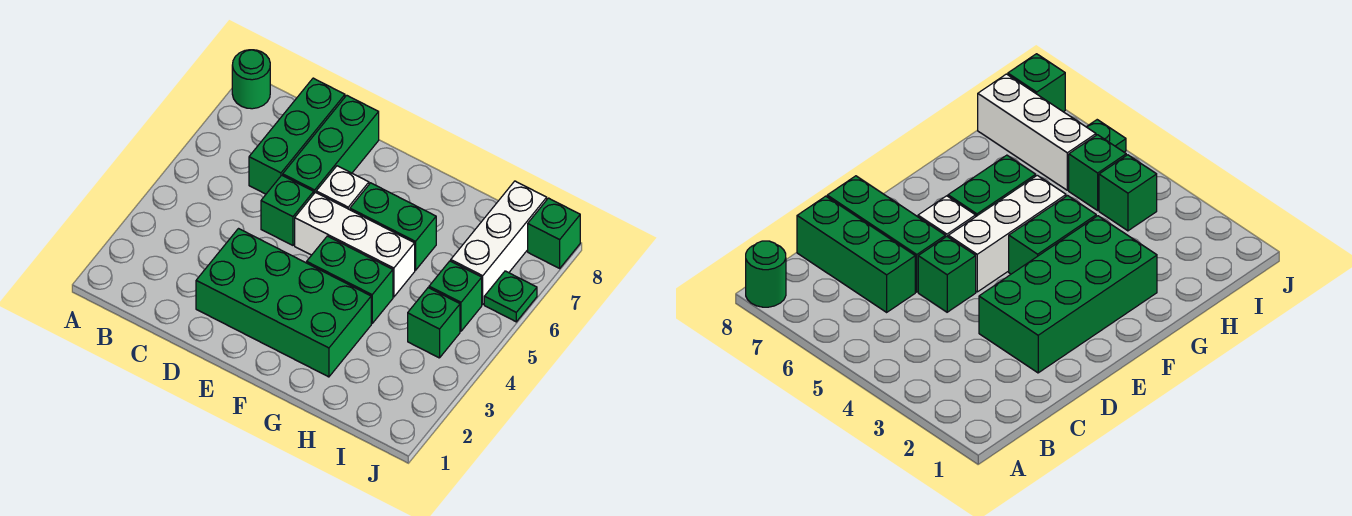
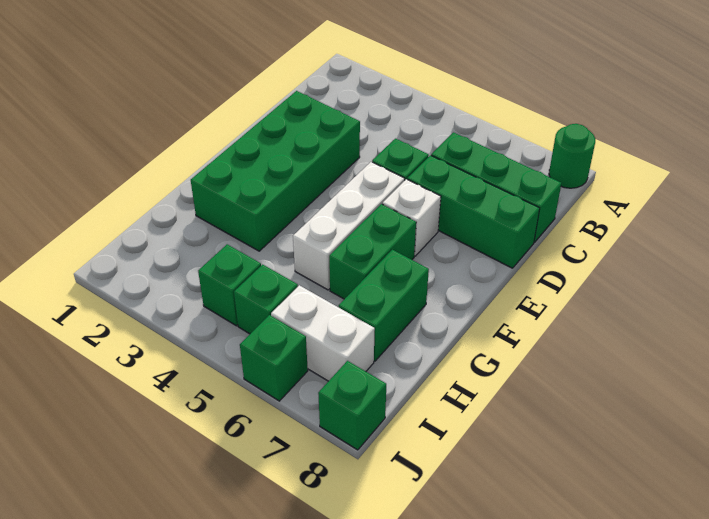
green brick F4:G4 level 1 -> green brick G7:H7 level 1
white brick I6:I8 level 1 -> white brick I6:I7 level 1
green plate J6 level 1 -> green brick J6 level 1

